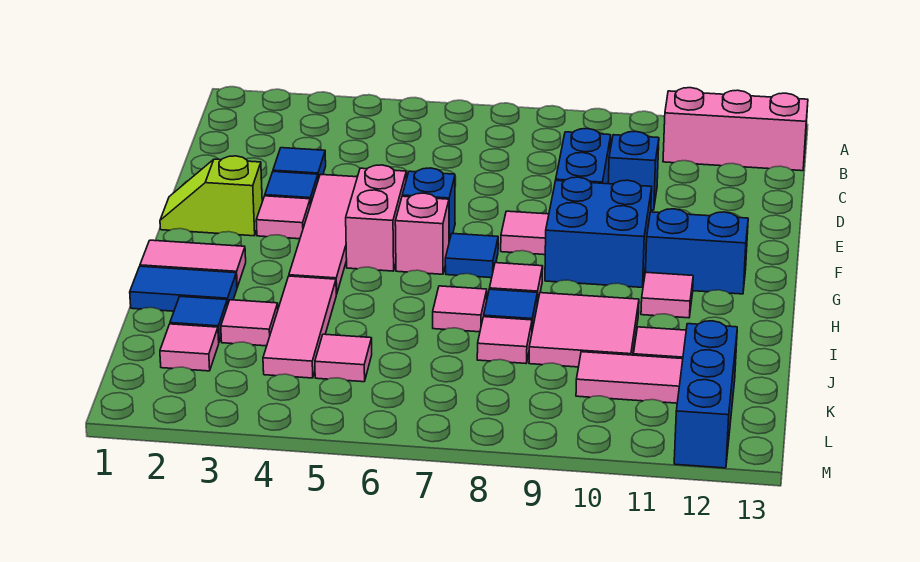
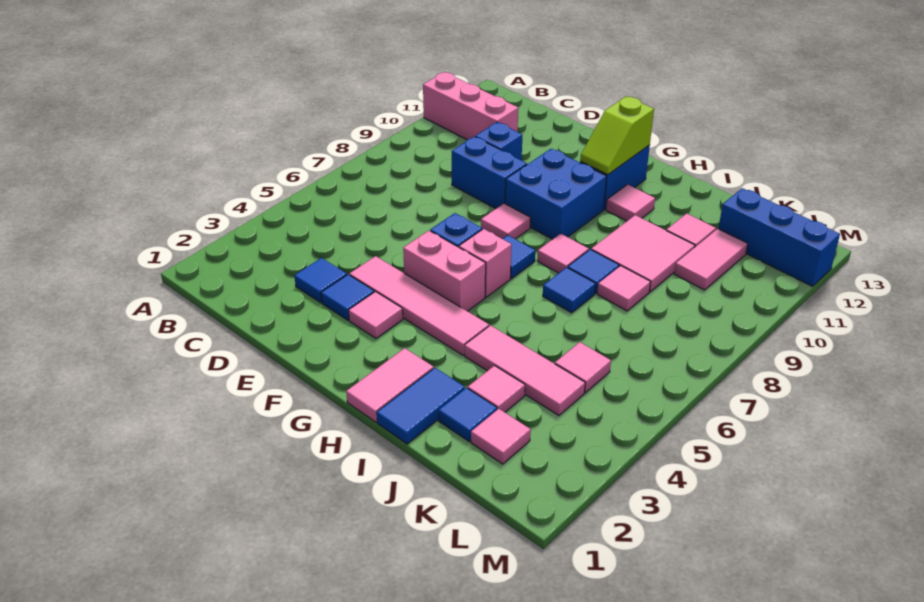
pink brick B11:B13 level 1 -> pink brick A11:C11 level 1
lime slope F1:F2 level 1 top 2 -> lime slope G11:G12 level 2 top 12
pink tile I7 level 1 -> blue tile I7 level 1

